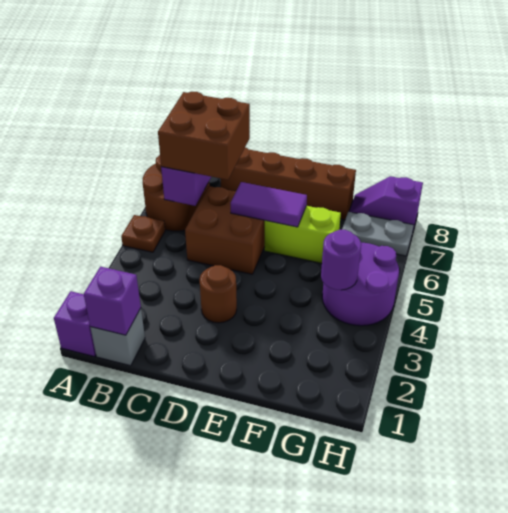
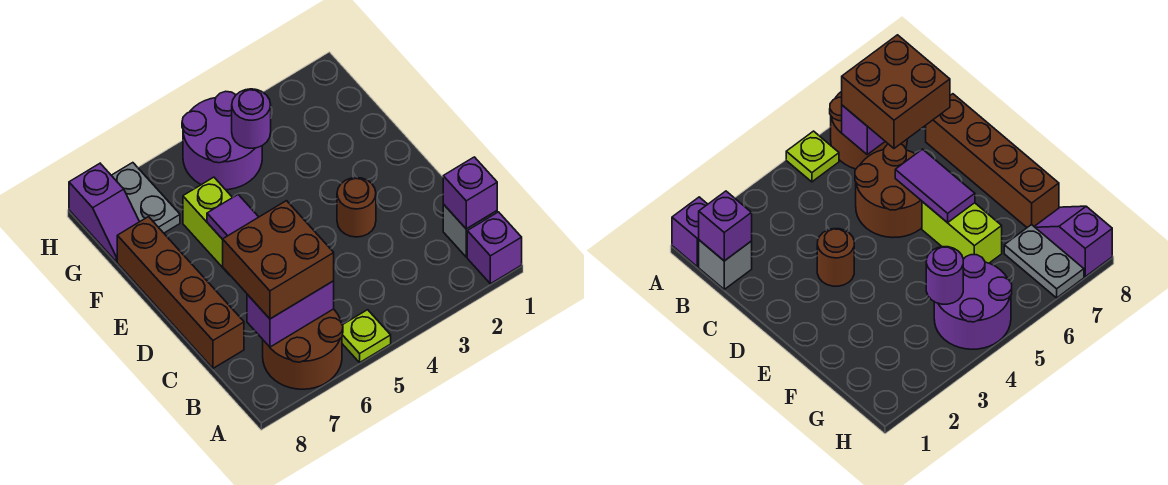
brown plate A5 level 1 -> lime plate A5 level 1
brown brick C5:D6 level 1 -> brown round brick C5:D6 level 1

